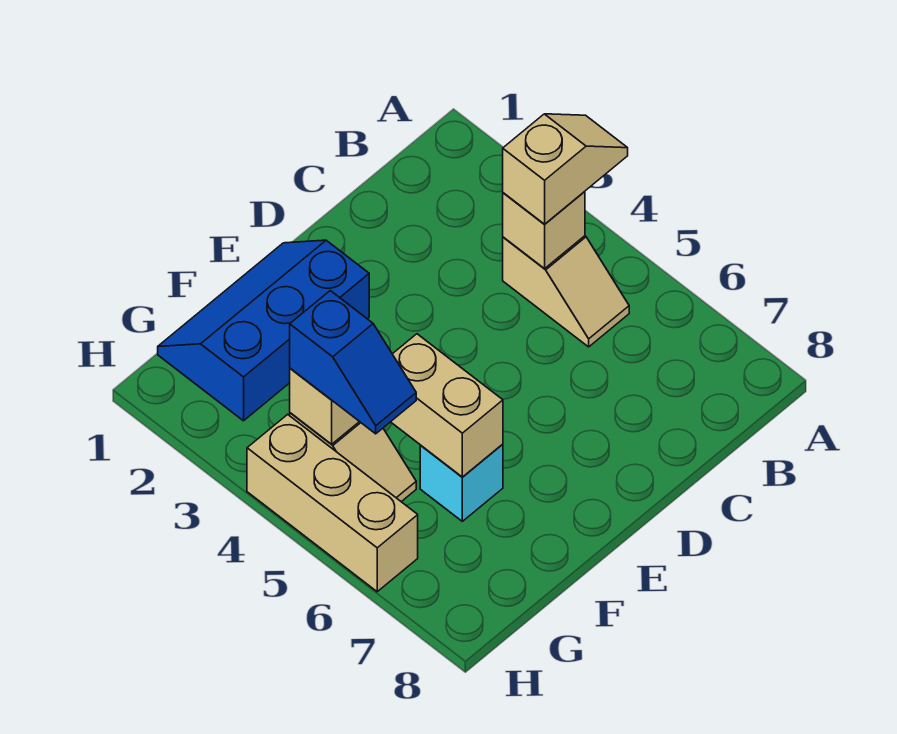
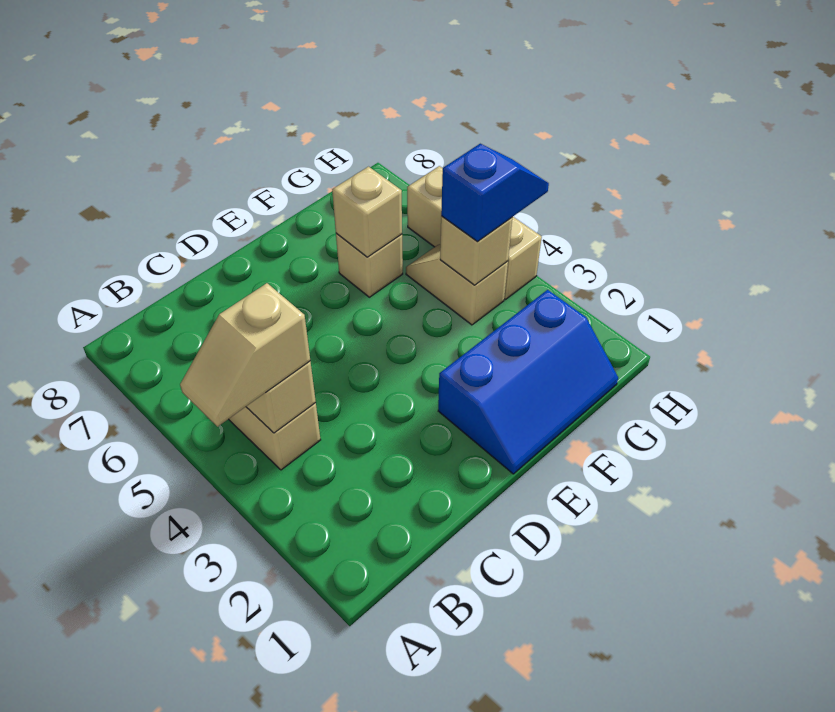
tan brick F5:F6 level 2 -> tan brick F6 level 2
cyan brick F6 level 1 -> tan brick F6 level 1
blue slope G4:G5 level 3 top 4 -> blue slope G4:H4 level 3 top G

